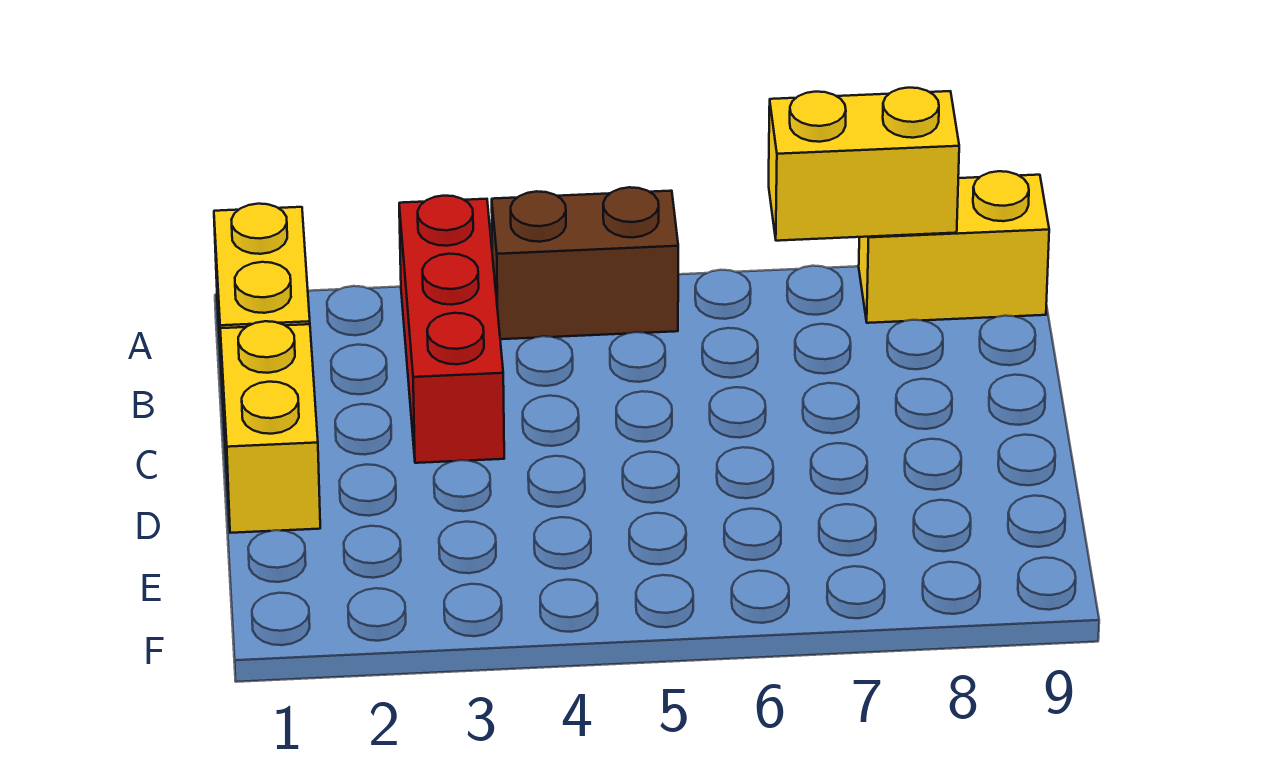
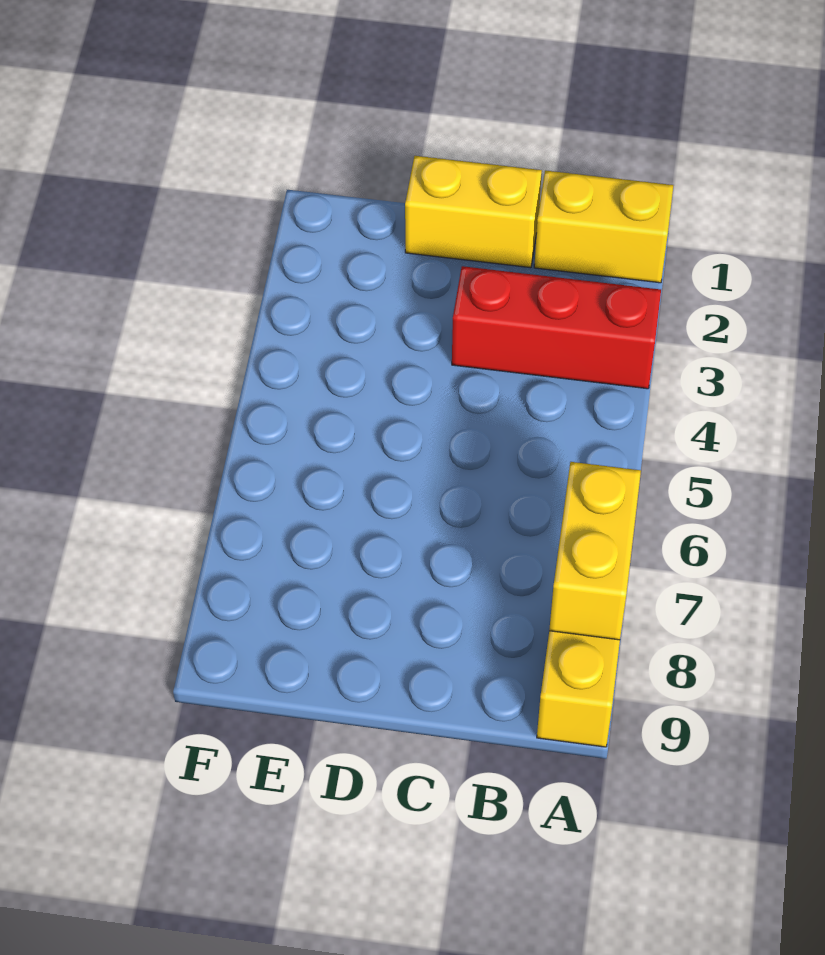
brown brick A4:A5 level 1 -> none

